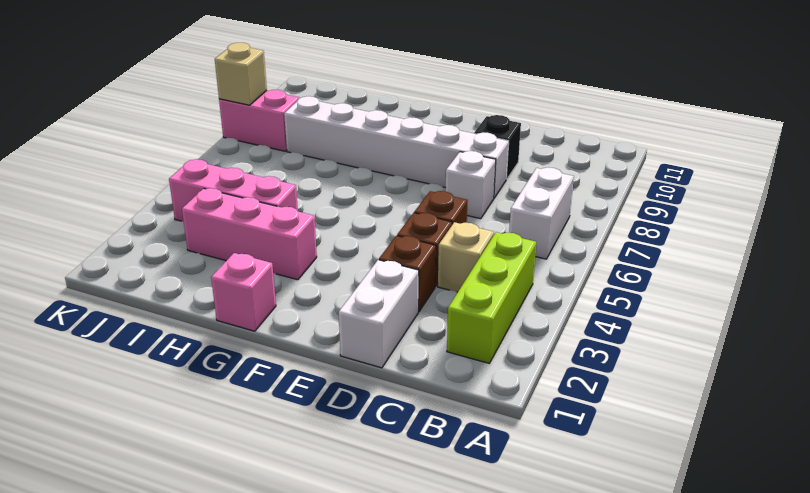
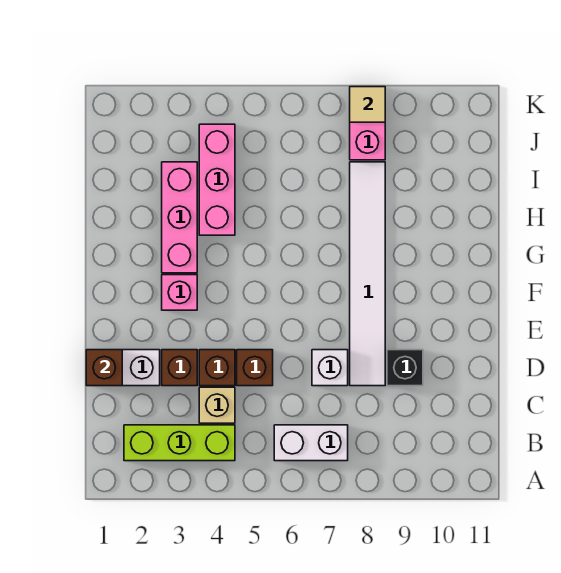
none -> brown brick D1 level 2
white brick D8:I8 level 1 -> white tile D8:I8 level 1
pink brick G1 level 1 -> pink brick F3 level 1
tan brick K8 level 2 -> tan tile K8 level 2

